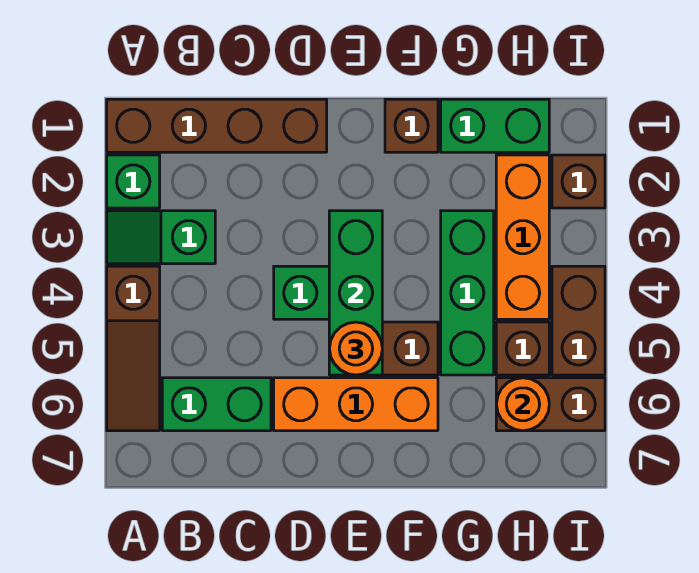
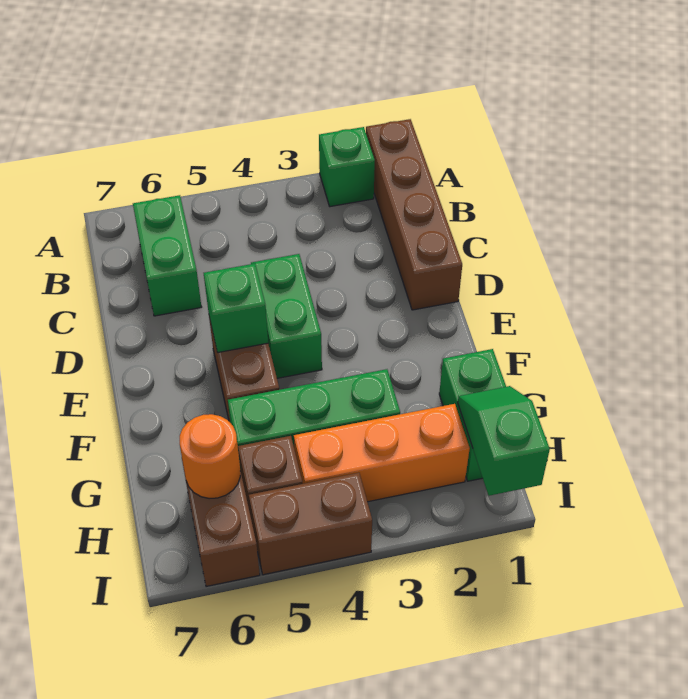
green slope A3:B3 level 1 top B -> green slope H1:I1 level 2 top I
brown slope A4:A6 level 1 top 4 -> none
orange brick D6:F6 level 1 -> none
green brick E3:E5 level 2 -> green brick E5 level 2
orange round brick E5 level 3 -> none
brown brick F1 level 1 -> none
brown brick I2 level 1 -> none

